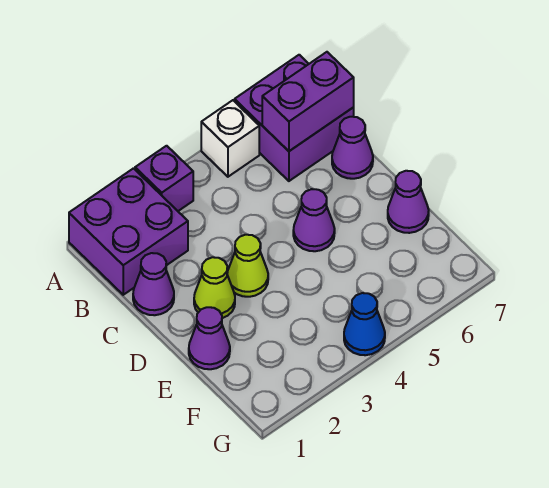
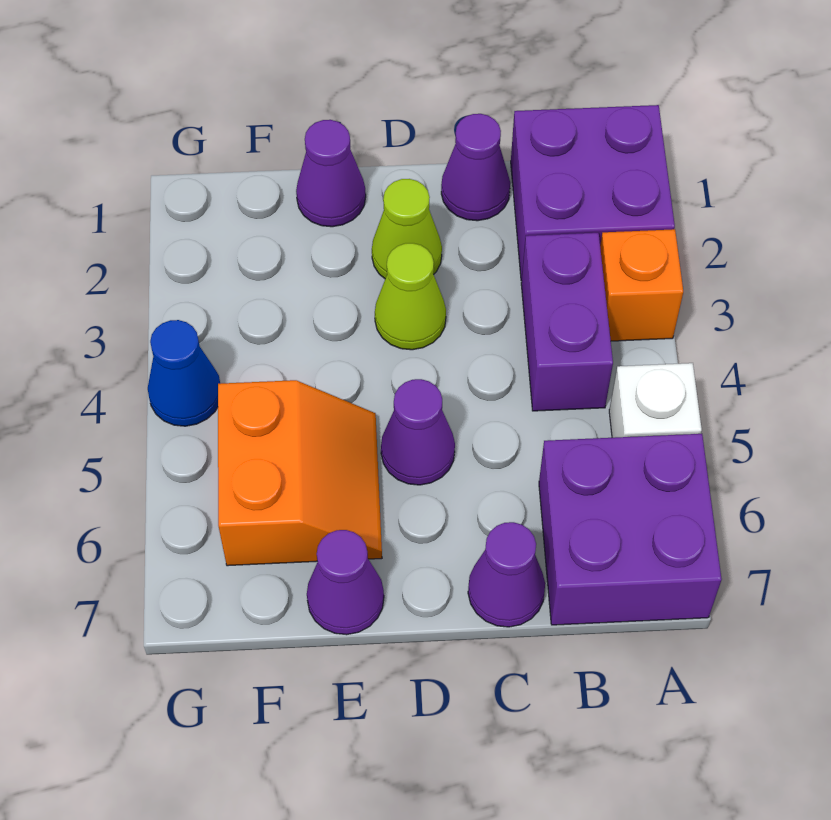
purple brick A3 level 1 -> orange brick A3 level 1
purple brick B6:B7 level 2 -> purple brick B3:B4 level 1
none -> orange slope E5:F6 level 1 top F

